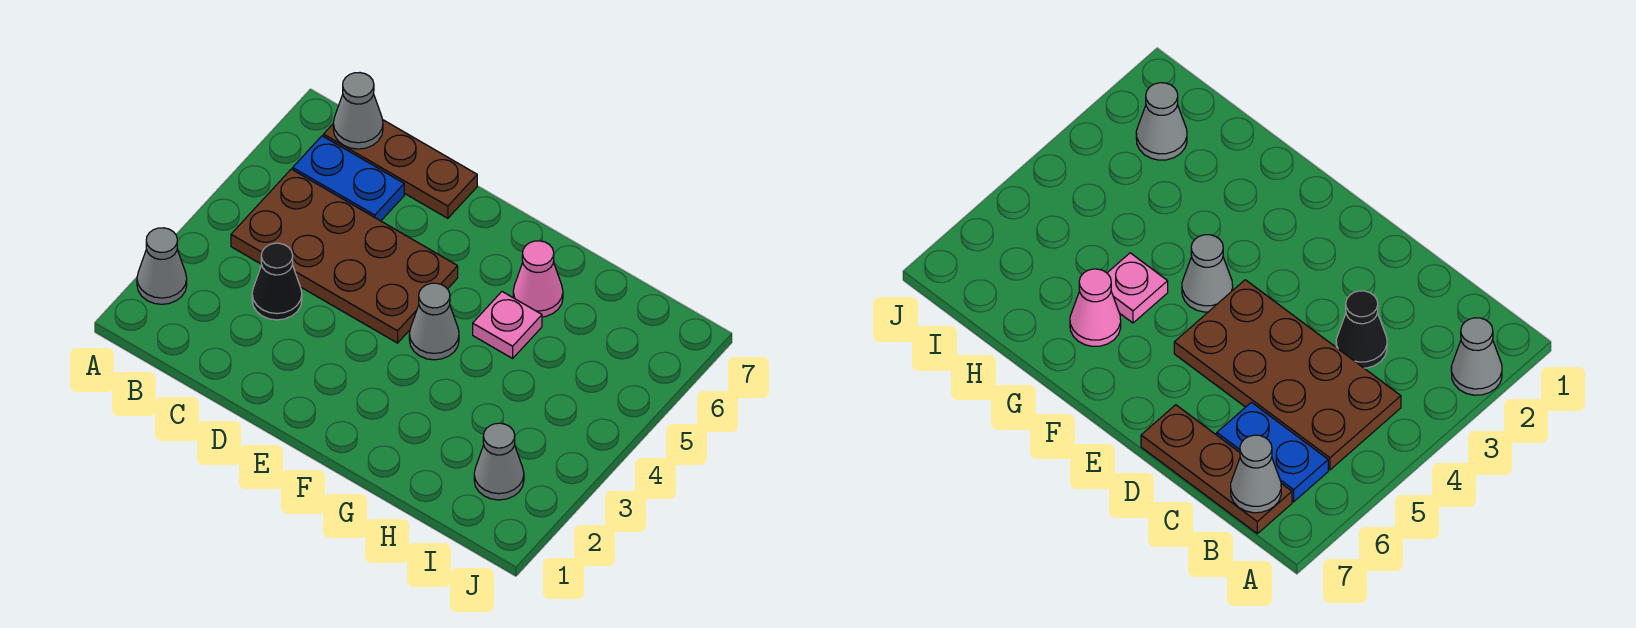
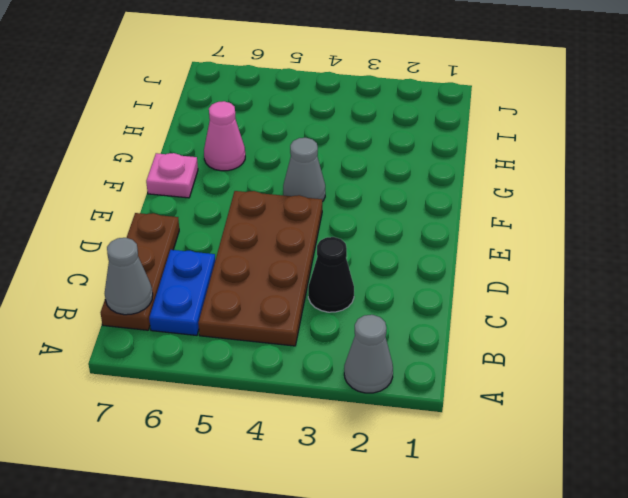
pink plate G5 level 1 -> pink plate F7 level 1
grey cone I2 level 1 -> none

